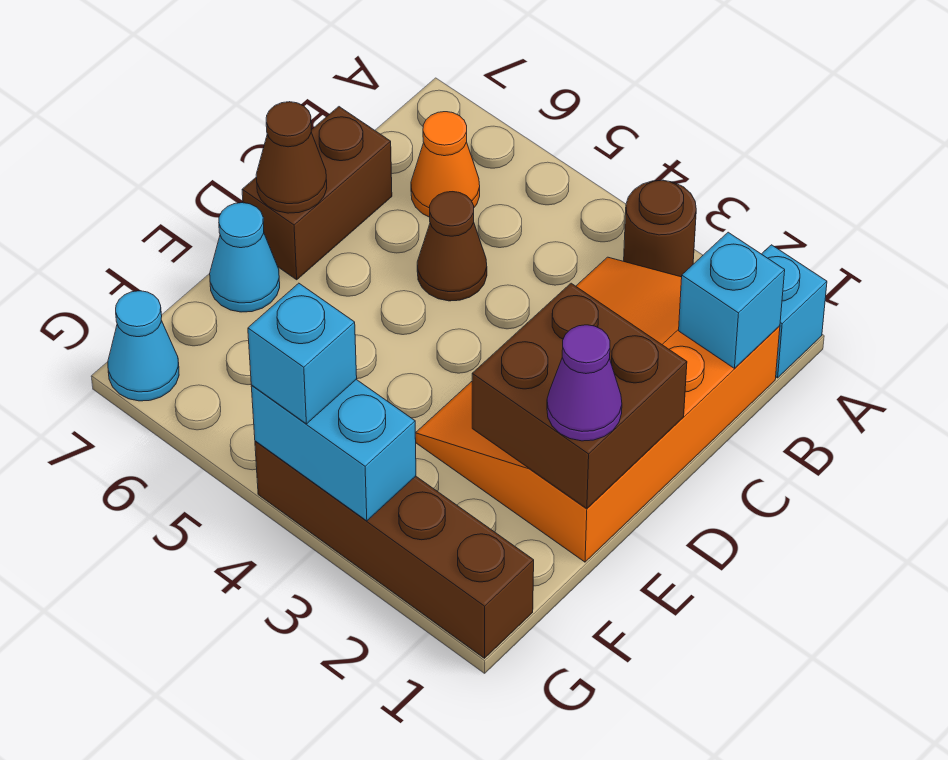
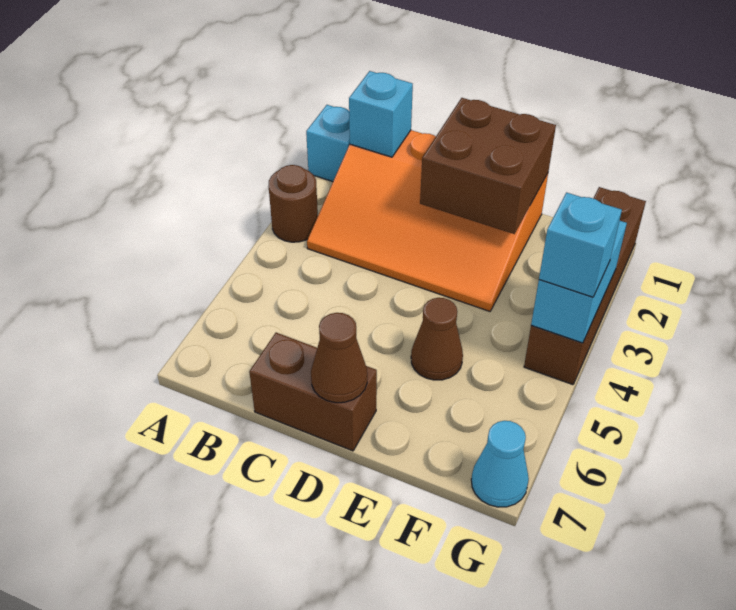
orange cone B6 level 1 -> none
brown cone C5 level 1 -> brown cone E5 level 1
purple cone E1 level 3 -> none
cyan cone E7 level 1 -> none

